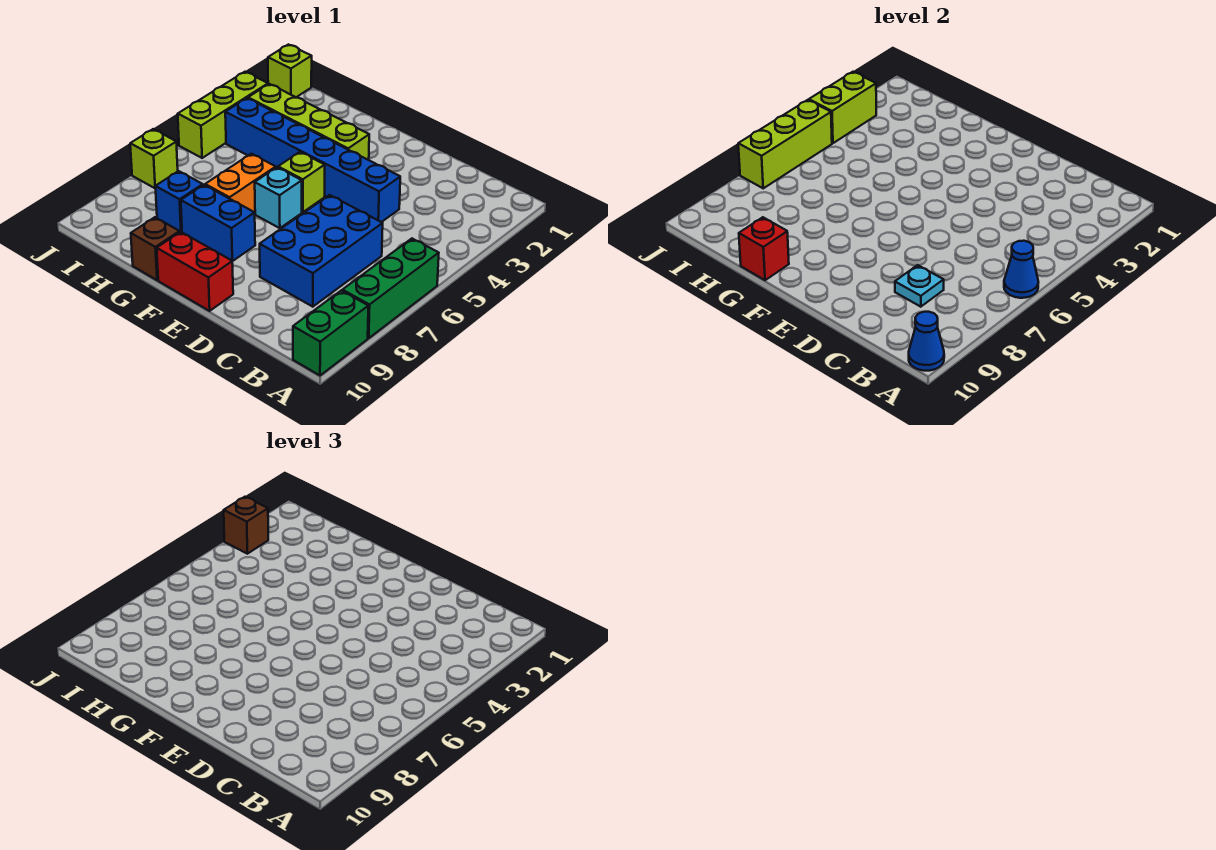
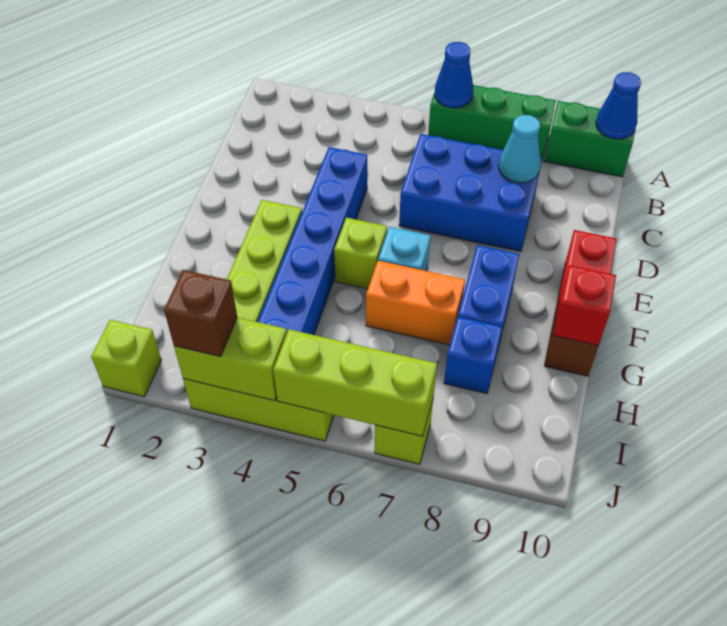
cyan plate C8 level 2 -> cyan cone C8 level 2

